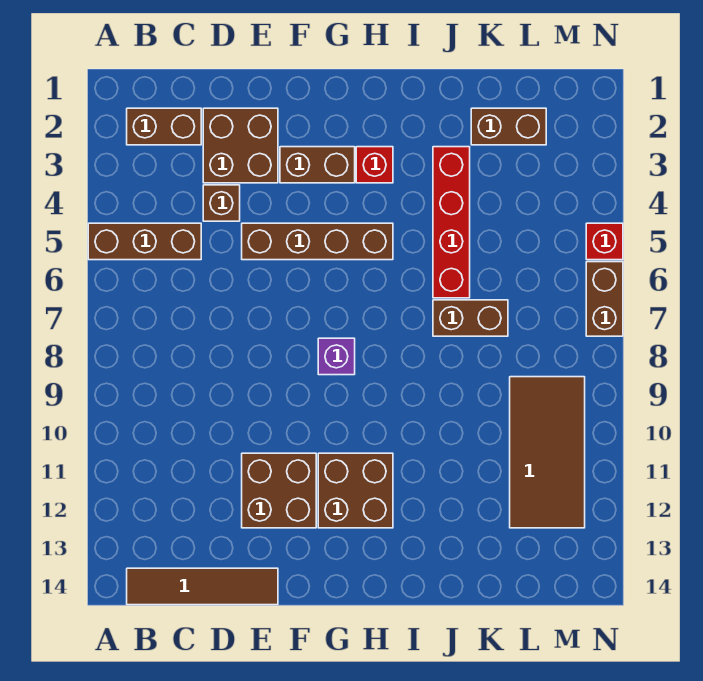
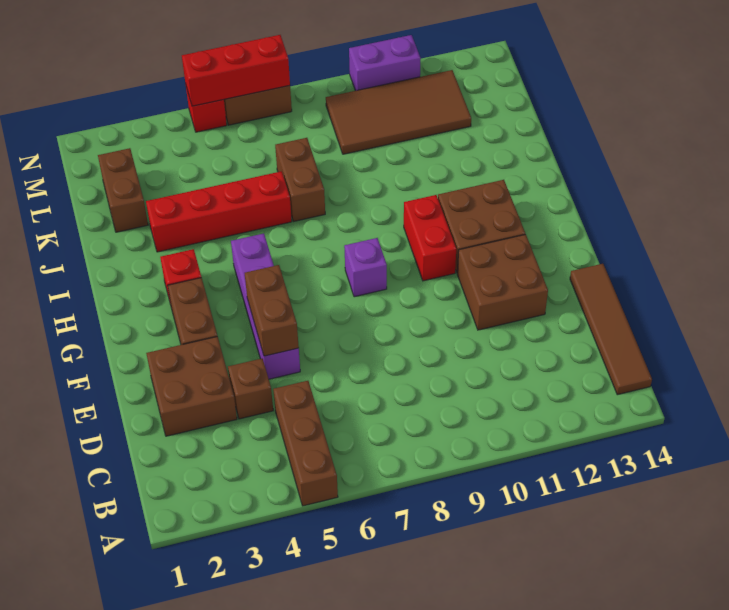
brown brick B2:C2 level 1 -> brown brick E5:F5 level 2
brown brick E5:H5 level 1 -> purple brick E5:H5 level 1
none -> red brick G10:H10 level 1
none -> red brick N5:N7 level 2
none -> purple brick N10:N11 level 1

